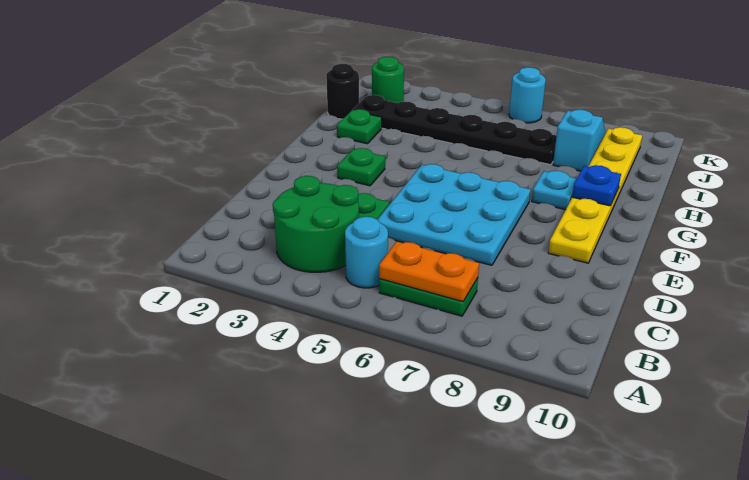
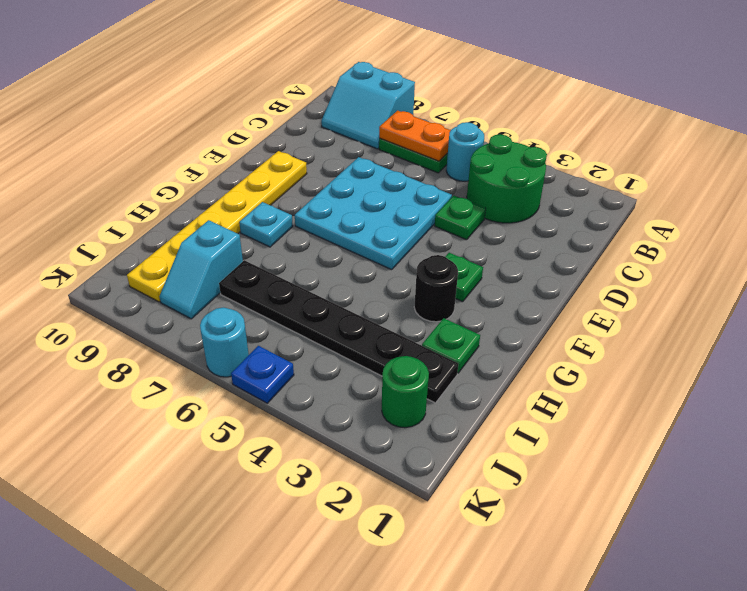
none -> cyan slope A8:B9 level 1 top A
blue plate G9 level 2 -> blue plate K5 level 1
black round brick I1 level 1 -> black round brick G3 level 1

